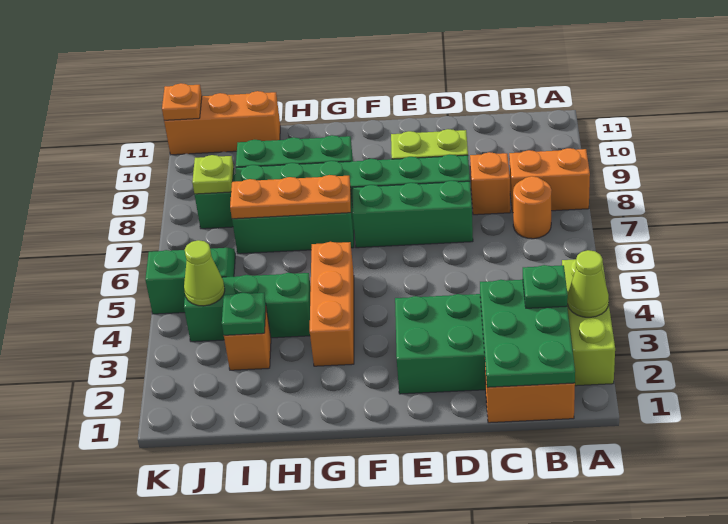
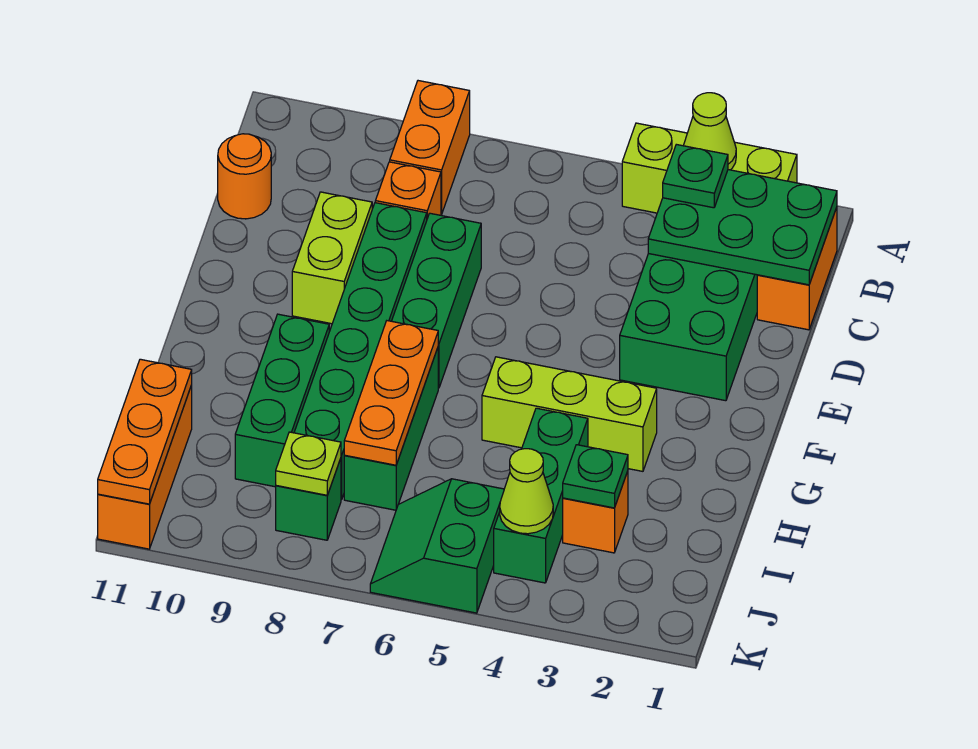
orange round brick B7 level 1 -> orange round brick C11 level 1
orange brick G3:G5 level 1 -> lime brick G3:G5 level 1
orange plate K11 level 2 -> orange plate I11:K11 level 2

